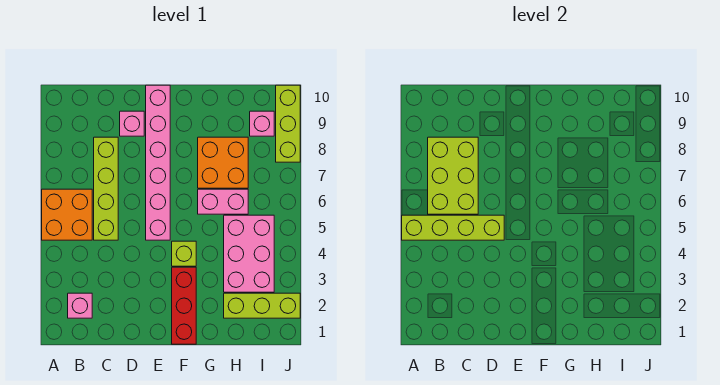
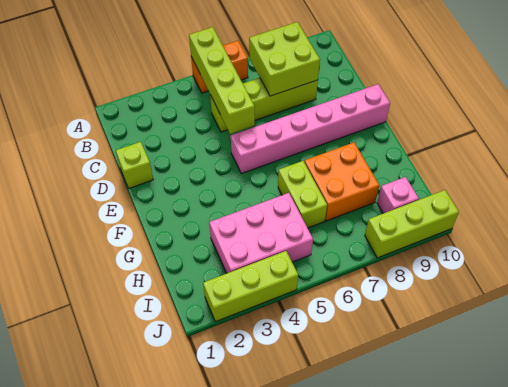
orange brick A5:B6 level 1 -> orange brick A5:A6 level 1
pink brick B2 level 1 -> none
lime brick B6:C8 level 2 -> lime brick B7:C8 level 2
pink brick D9 level 1 -> none
red brick F1:F3 level 1 -> none
lime brick F4 level 1 -> lime brick D1 level 1
pink brick G6:H6 level 1 -> lime brick G6:H6 level 1
lime brick H2:J2 level 1 -> lime brick J2:J4 level 1

